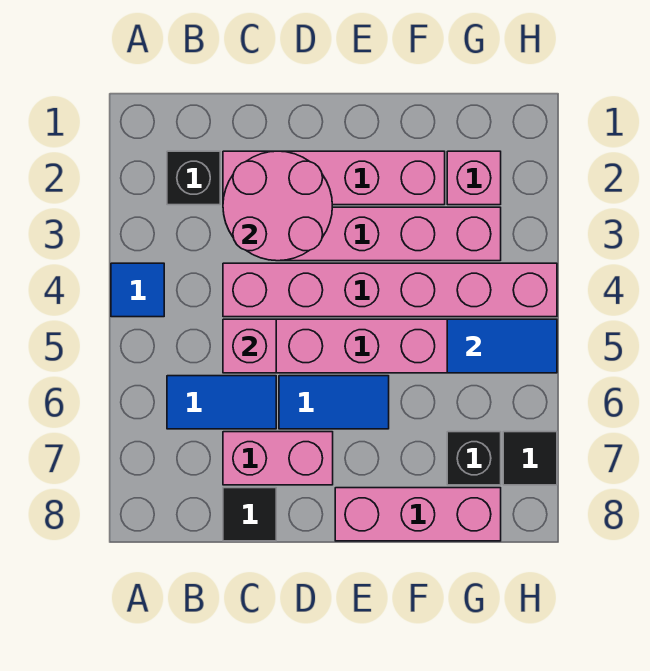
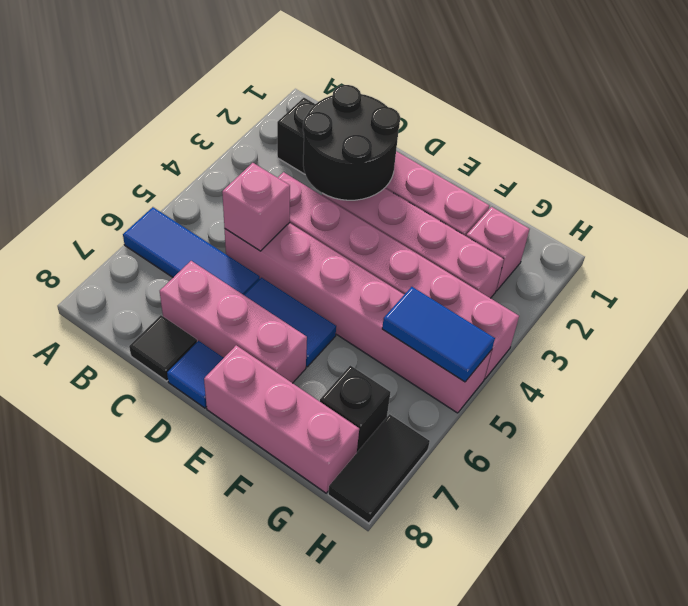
blue tile A4 level 1 -> blue tile D8 level 1
blue tile B6:C6 level 1 -> blue tile A6:C6 level 1
pink round brick C2:D3 level 2 -> black round brick C2:D3 level 2
pink brick C7:D7 level 1 -> pink brick C7:E7 level 1
black tile H7 level 1 -> black tile H7:H8 level 1

